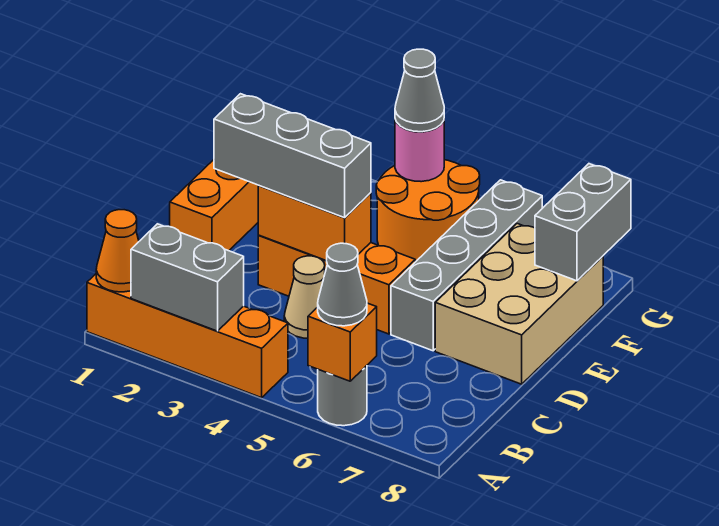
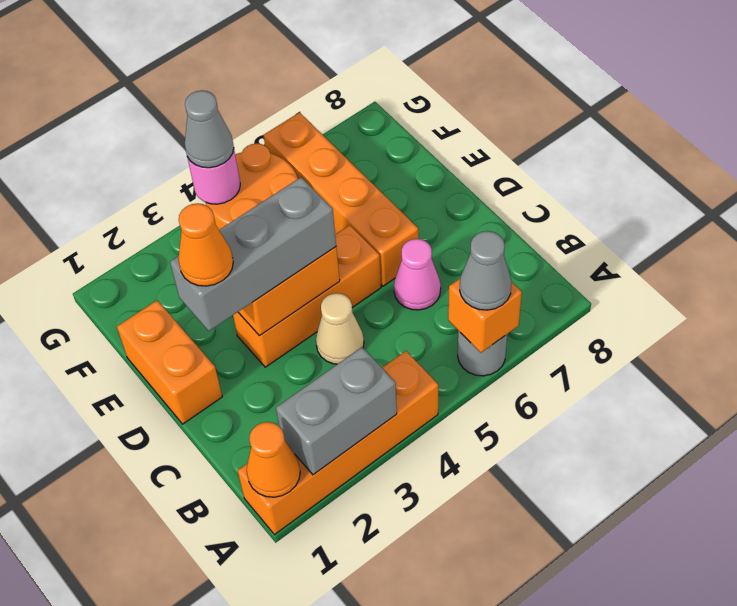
none -> pink cone C6 level 1
none -> orange cone D2 level 4
grey brick D6:G6 level 1 -> orange brick D6:G6 level 1
tan brick D7:F8 level 1 -> none
grey brick F8:G8 level 2 -> none

